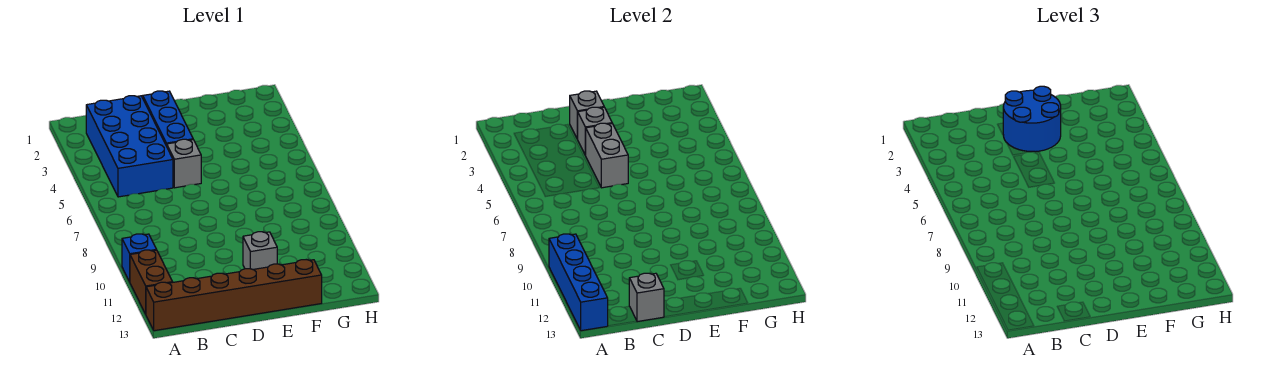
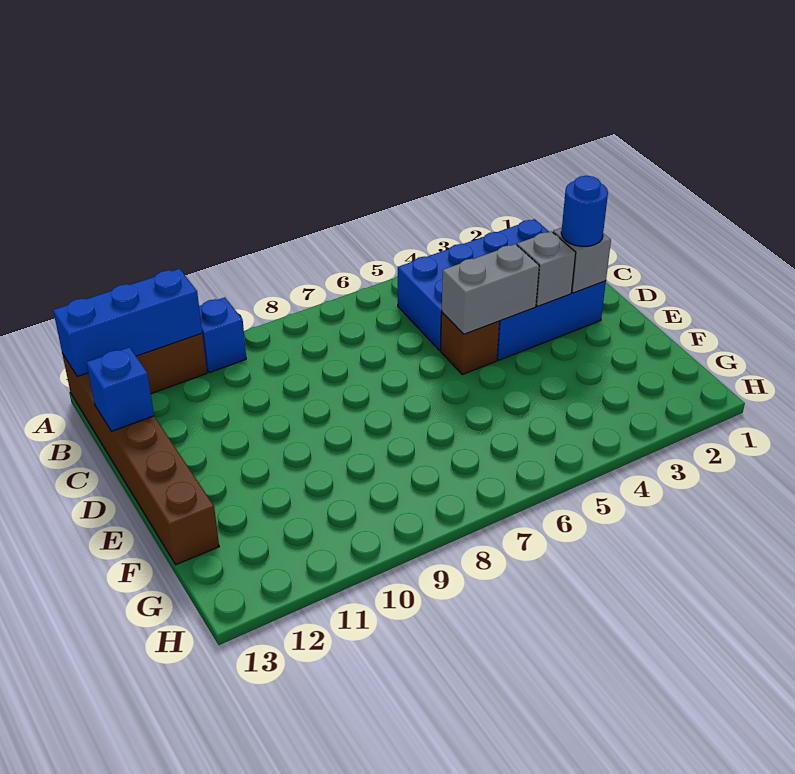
blue brick A10:A13 level 2 -> blue brick A11:A13 level 2
grey brick C13 level 2 -> blue brick C13 level 2
blue round brick D2:E3 level 3 -> blue round brick D2 level 3
grey brick D5 level 1 -> brown brick D5 level 1
grey brick E11 level 1 -> none

